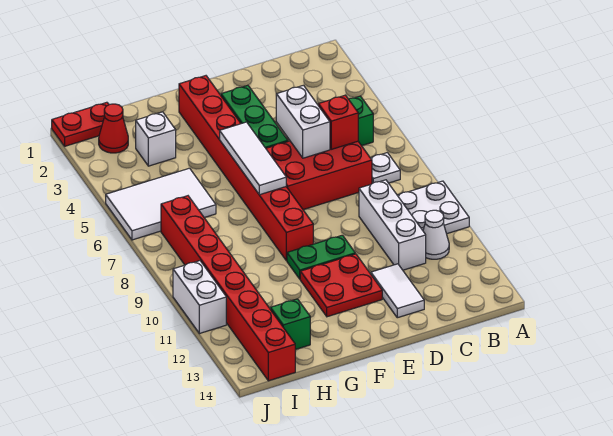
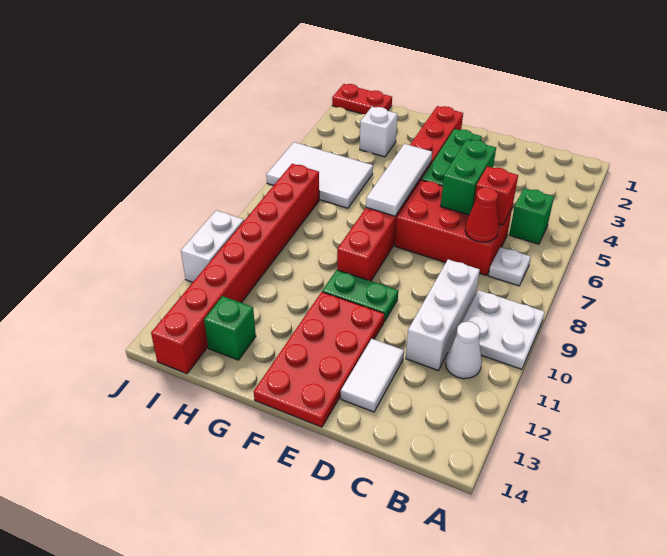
white brick D5:D6 level 2 -> green brick D5:D6 level 2
red plate E11:F12 level 1 -> red plate E11:F14 level 1
red cone I2 level 1 -> red cone C7 level 2

